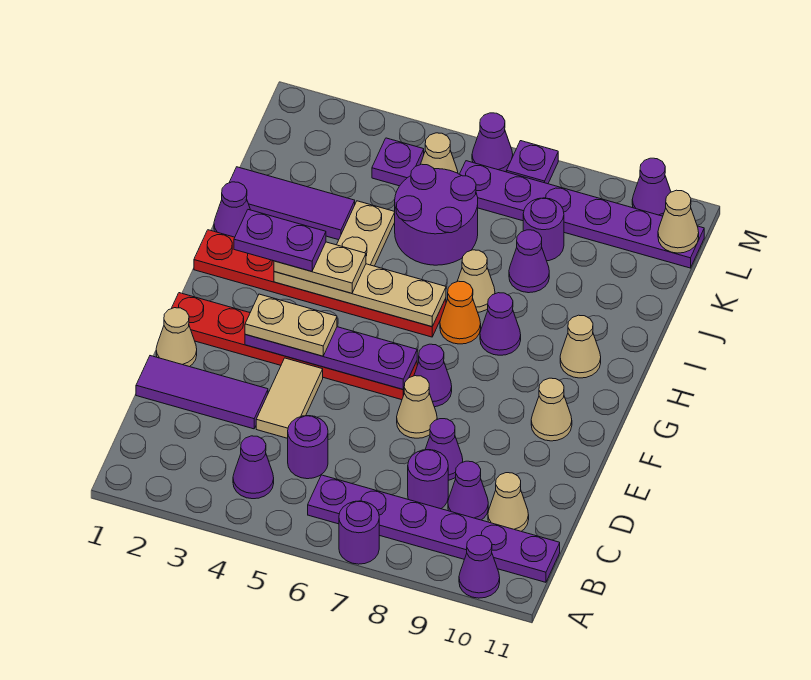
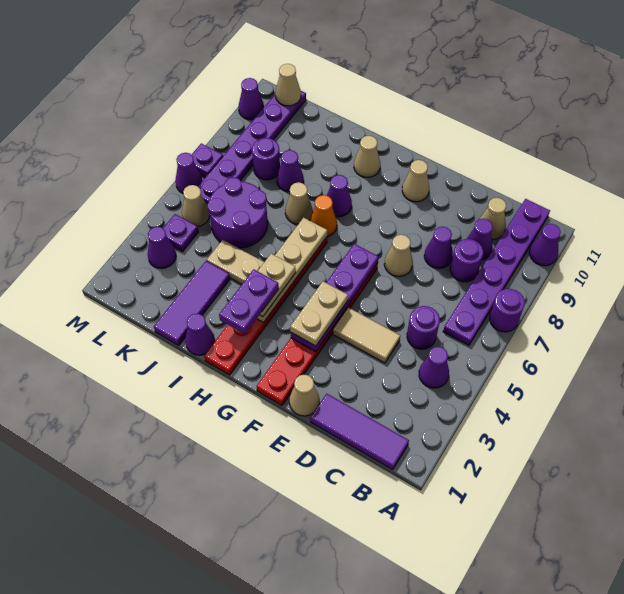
purple tile D1:D3 level 1 -> purple tile B1:D1 level 1
purple cone F7 level 1 -> purple cone L3 level 1

